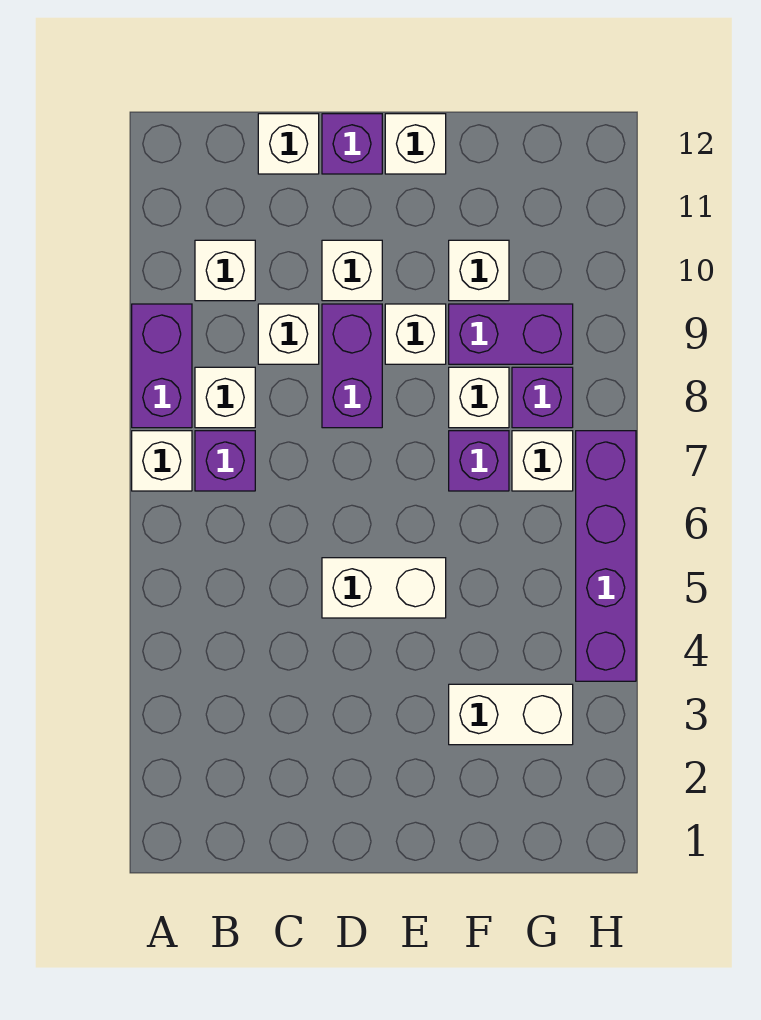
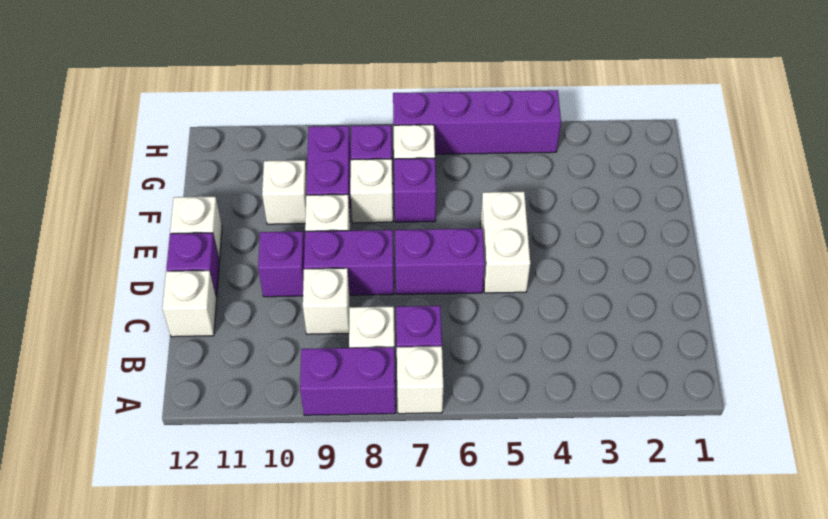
white brick B10 level 1 -> none
none -> purple brick D6:D7 level 1
white brick D10 level 1 -> purple brick D10 level 1
white brick F3:G3 level 1 -> none

